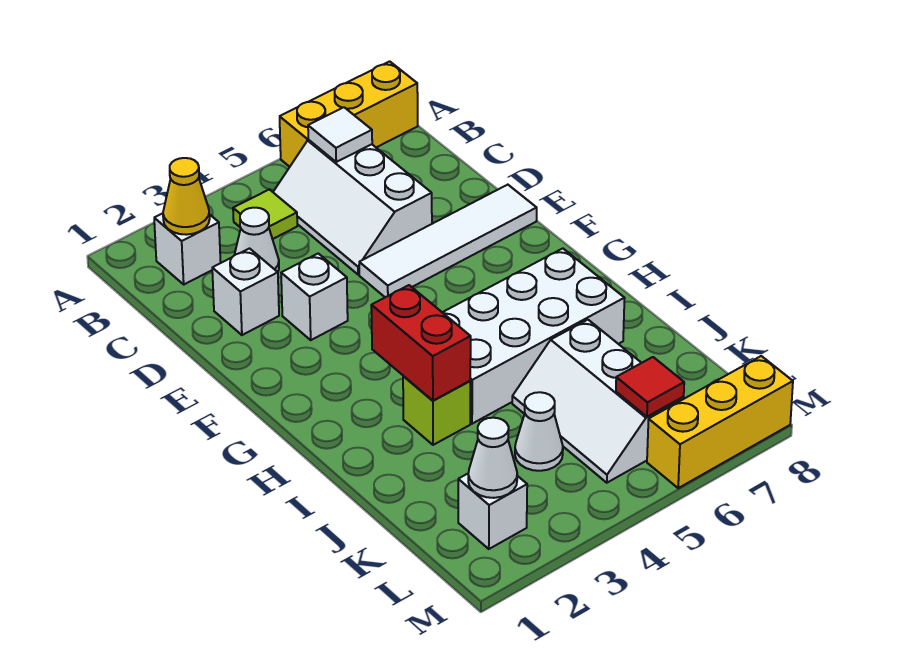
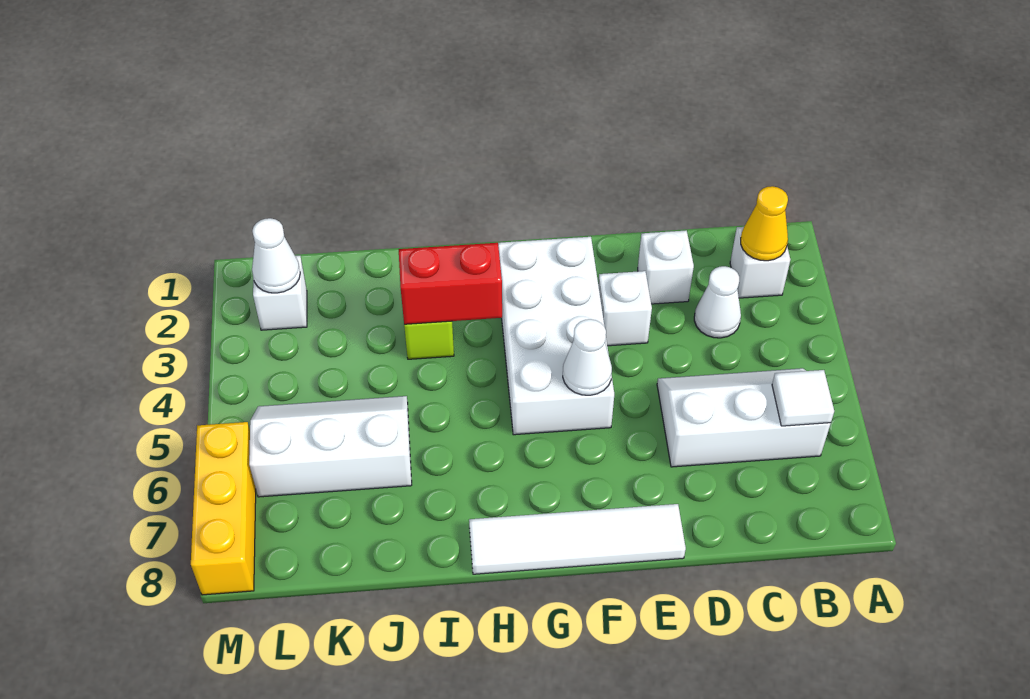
yellow brick A6:A8 level 1 -> none
lime tile B4 level 1 -> none
white tile E5:E8 level 1 -> white tile E8:H8 level 1
white brick H4:I7 level 1 -> white brick F2:G5 level 1
white cone K4 level 1 -> white cone F5 level 2
red tile L6 level 2 -> none

